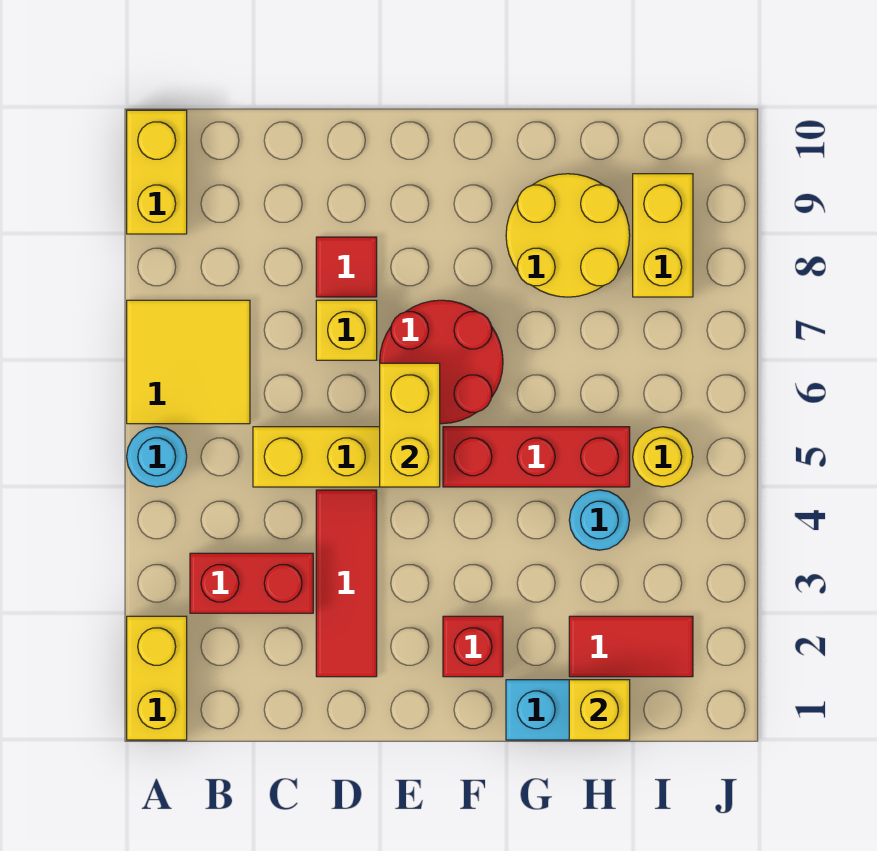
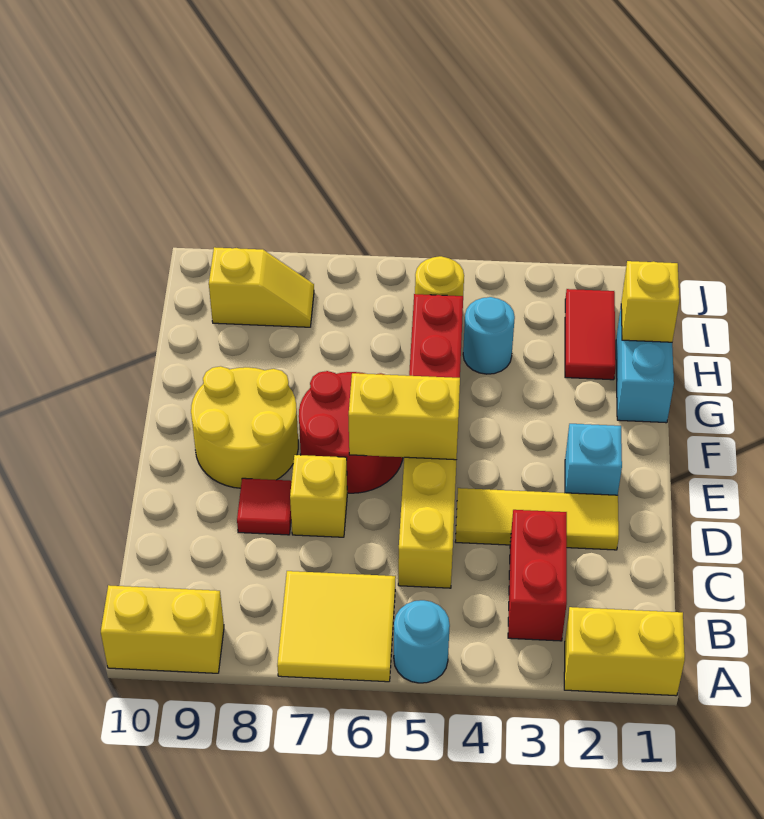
red tile D2:D4 level 1 -> yellow tile D2:D4 level 1
none -> cyan brick E2 level 1
red brick F2 level 1 -> none
yellow round brick G8:H9 level 1 -> yellow round brick E8:F9 level 1
yellow brick I8:I9 level 1 -> yellow slope I8:I9 level 1 top 9

